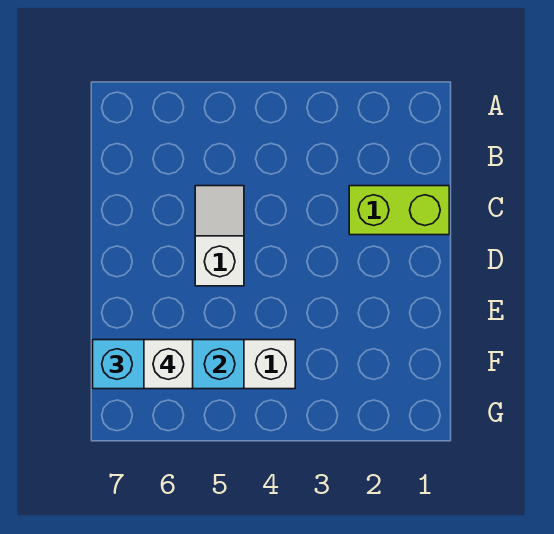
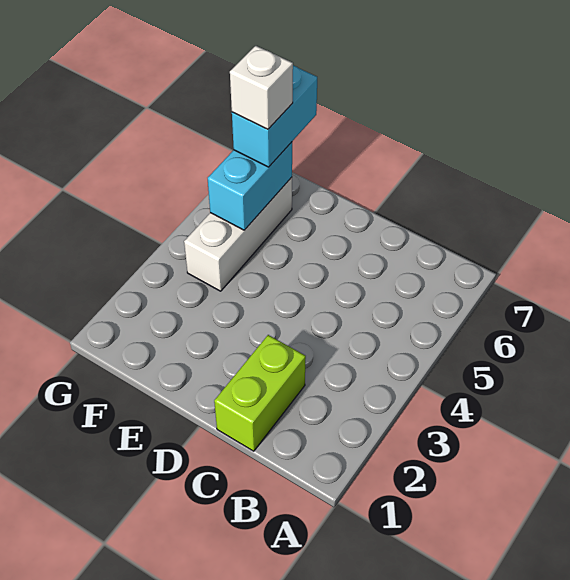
white slope C5:D5 level 1 top D -> none

